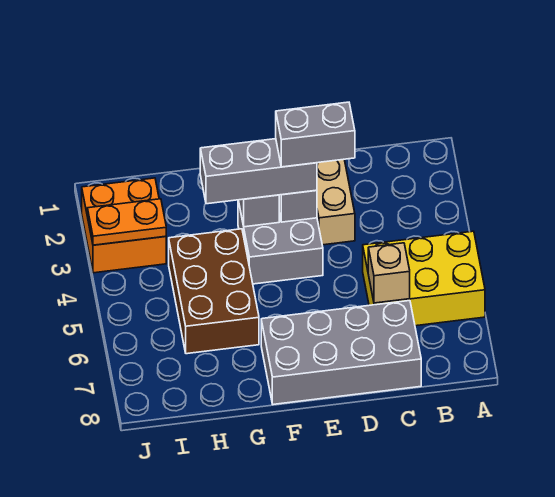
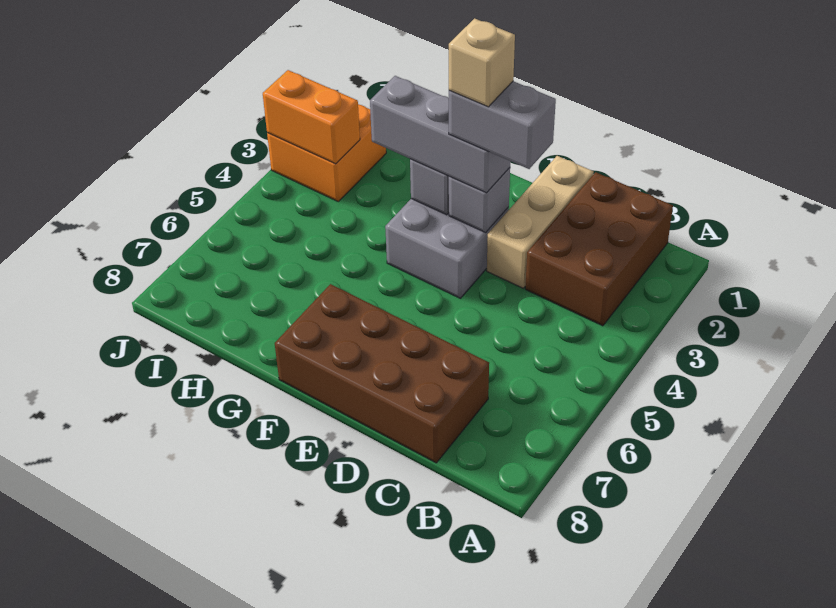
yellow brick A5:C6 level 1 -> none
tan brick C6 level 2 -> tan brick E3 level 5
grey brick C7:F8 level 1 -> brown brick C7:F8 level 1
brown brick G4:H6 level 1 -> brown brick B1:C3 level 1
orange plate I3:J3 level 2 -> orange brick I3:J3 level 2

